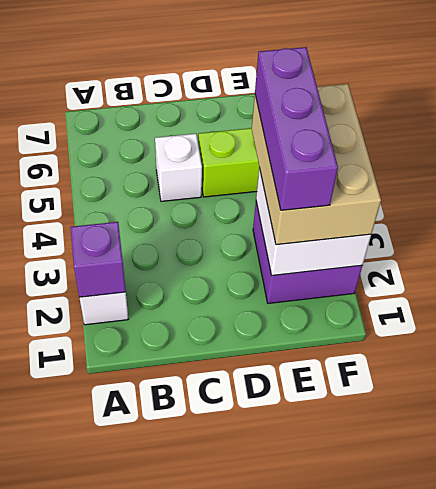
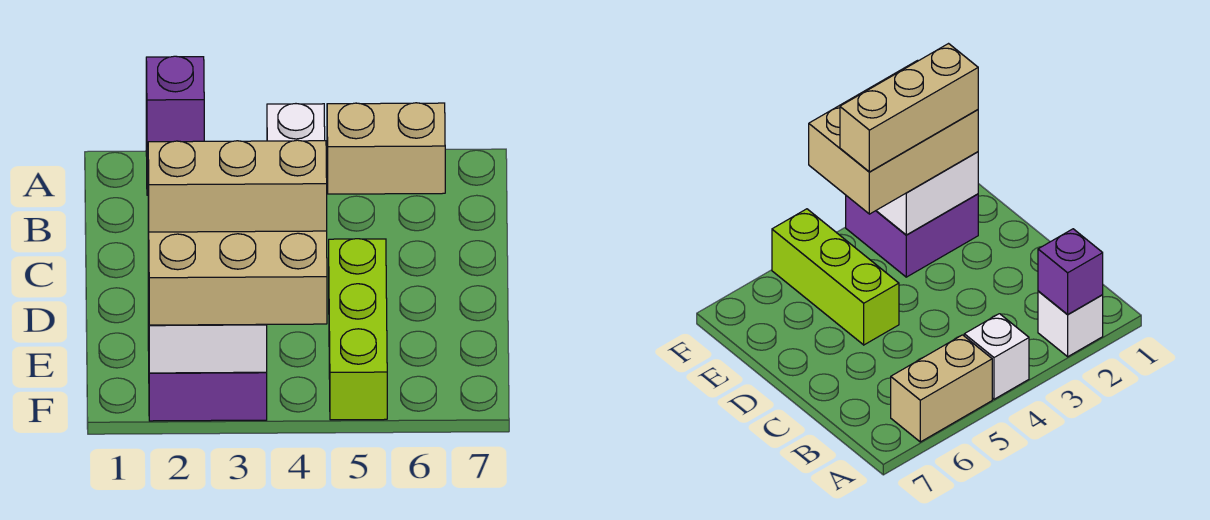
none -> tan brick A5:A6 level 1
white brick C5 level 1 -> white brick A4 level 1
purple brick E2:E4 level 4 -> tan brick E2:E4 level 4

